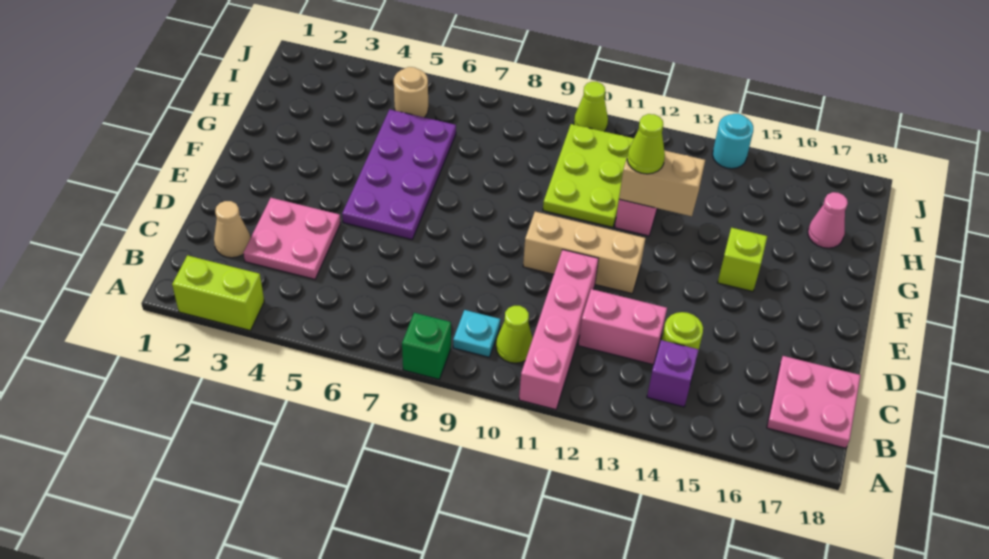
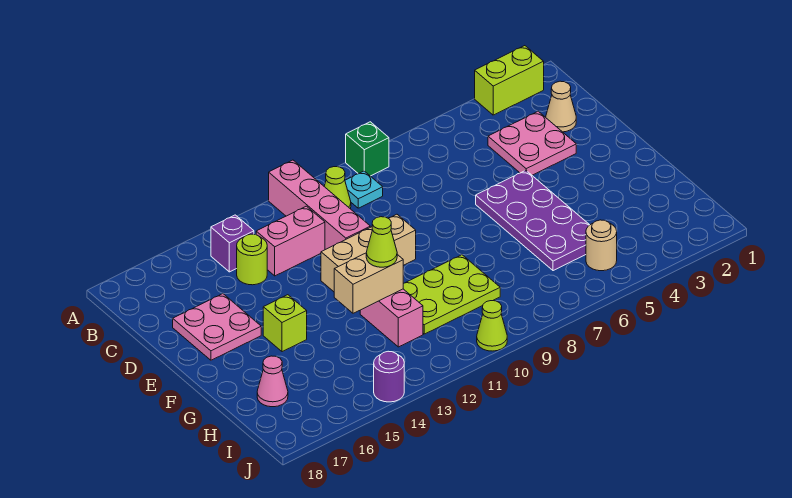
pink plate B17:C18 level 1 -> pink plate D16:E17 level 1
lime plate G10:I11 level 1 -> lime plate G9:H11 level 1
cyan round brick J14 level 1 -> purple round brick J14 level 1

